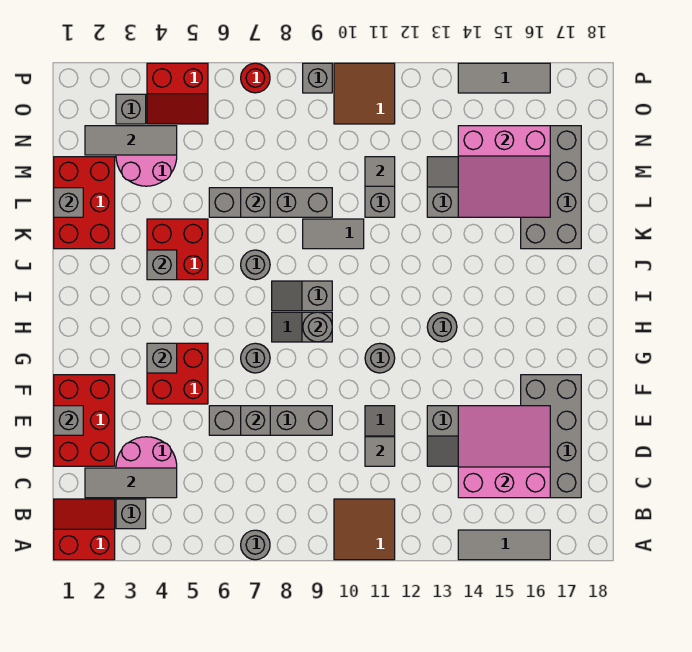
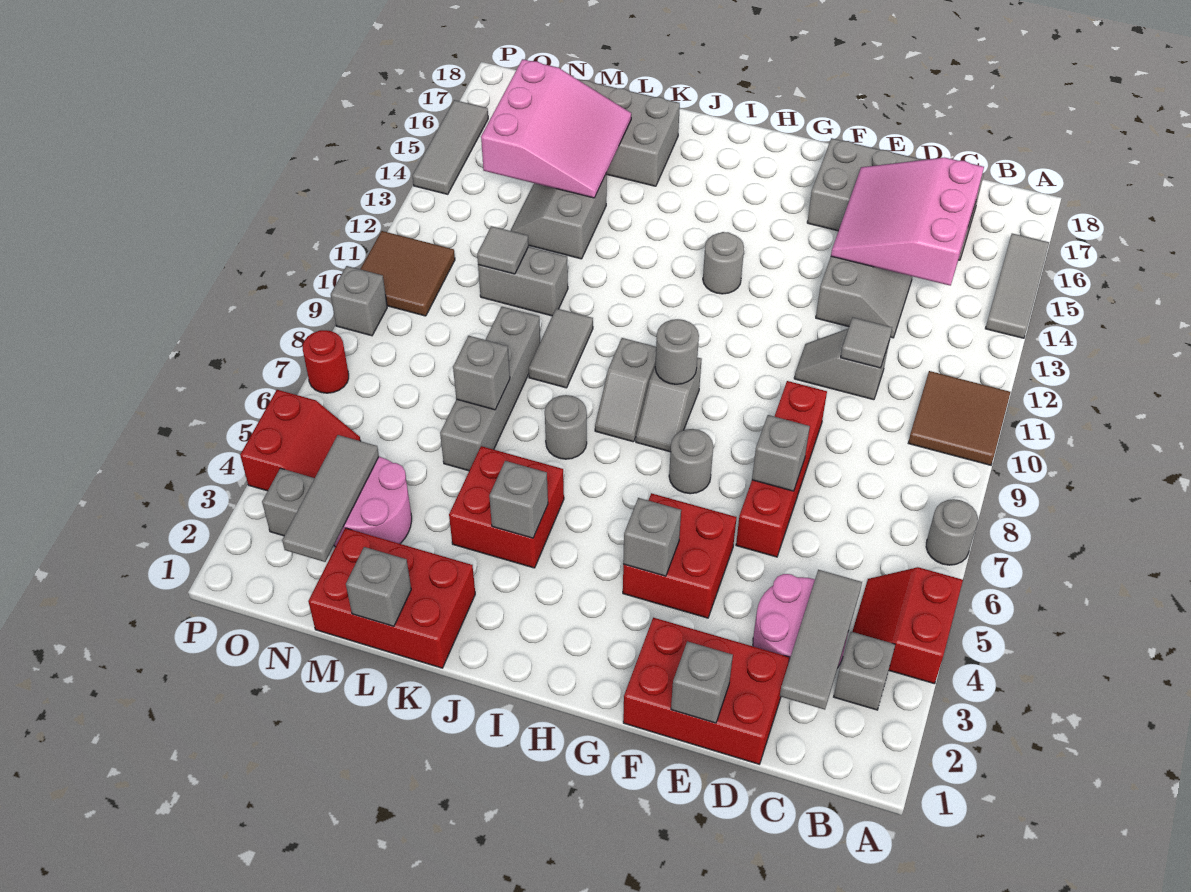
red slope A1:B2 level 1 top A -> red slope A4:B5 level 1 top A
grey brick E6:E9 level 1 -> red brick E6:E9 level 1
grey round brick G11 level 1 -> none

